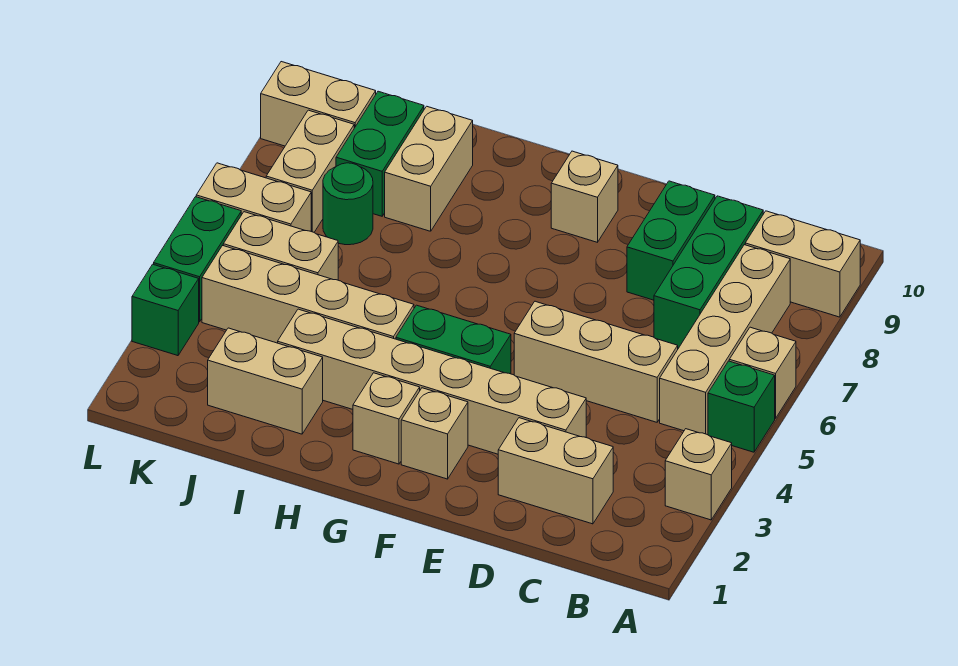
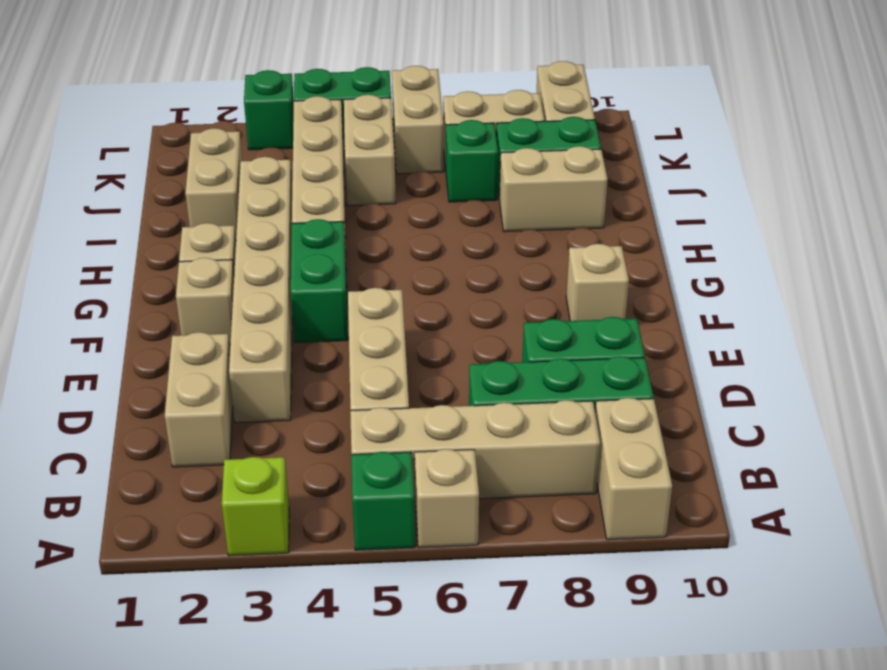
tan brick A3 level 1 -> lime brick A3 level 1
green round brick J7 level 1 -> green brick J7 level 1

